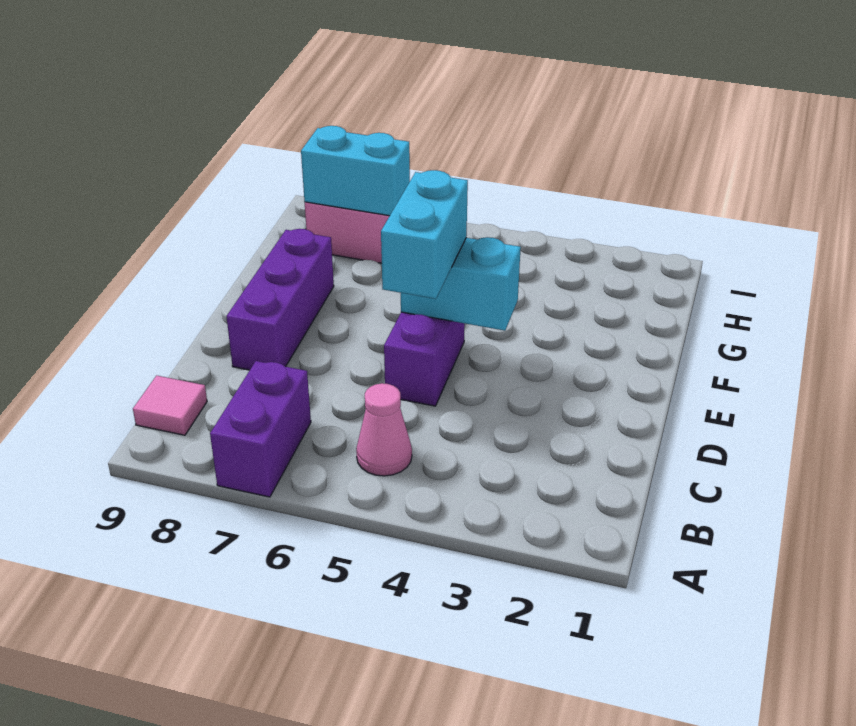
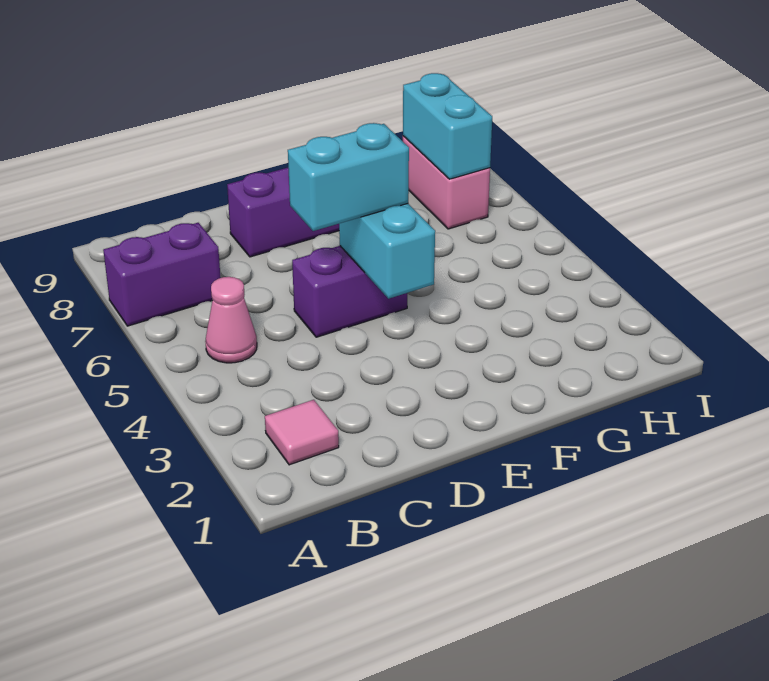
pink tile B9 level 1 -> pink tile B2 level 1

